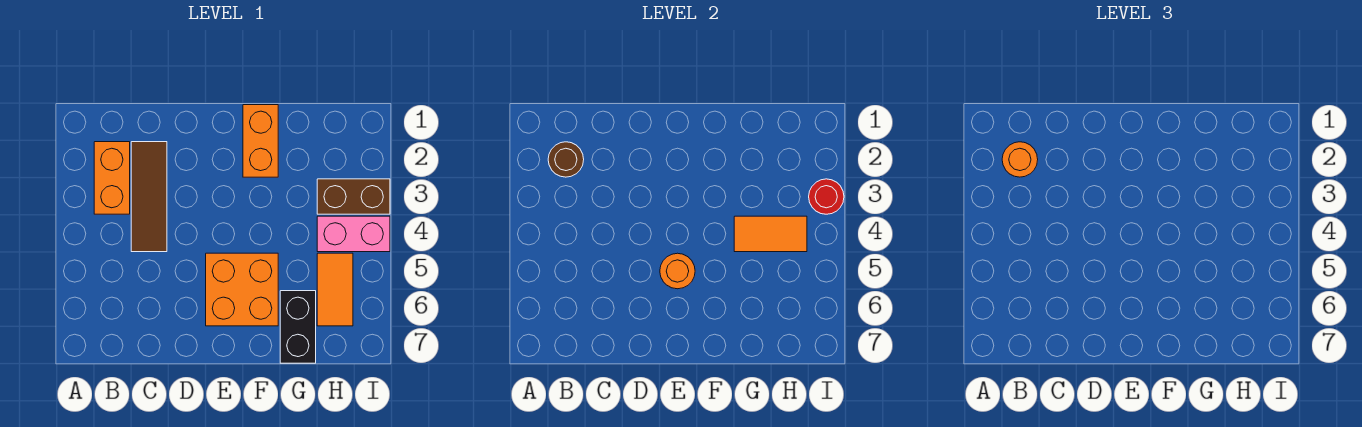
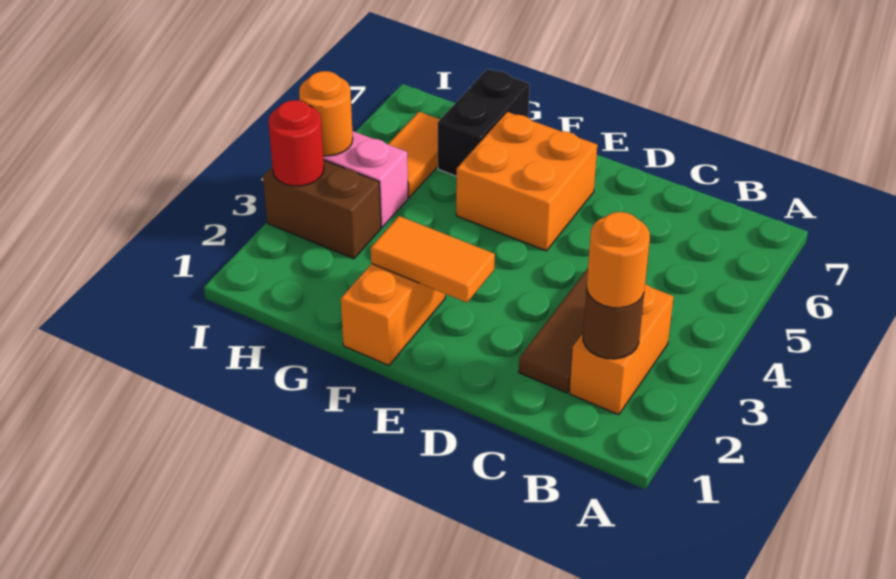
orange round brick E5 level 2 -> orange round brick I4 level 2
orange tile G4:H4 level 2 -> orange tile E2:F2 level 2

